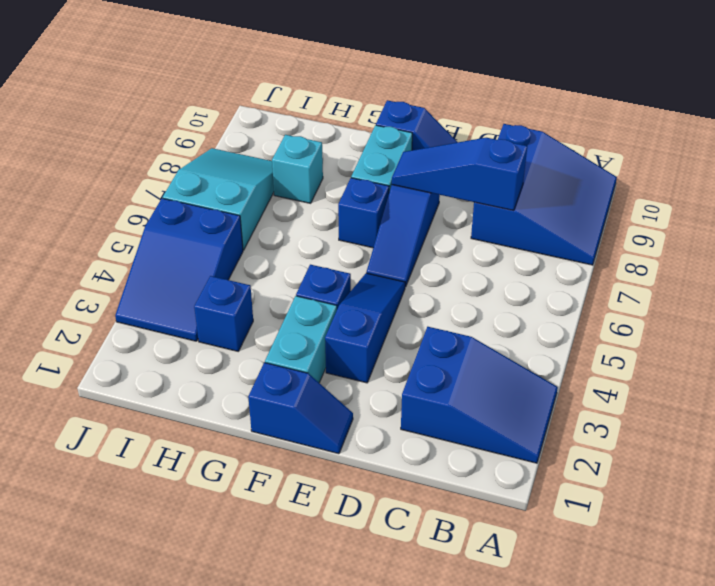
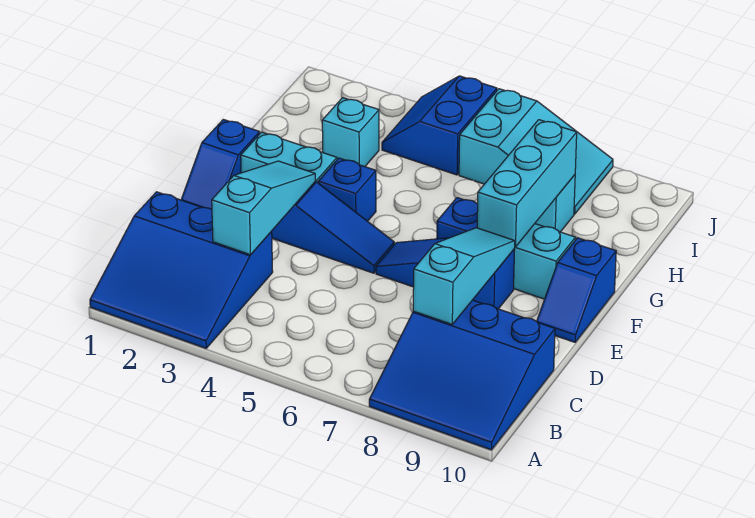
blue slope A2:C3 level 1 top C -> blue slope A1:C3 level 1 top C
none -> cyan slope C3:E3 level 2 top C
blue slope C8:E8 level 2 top C -> cyan slope C8:E8 level 2 top C
none -> cyan brick F8:H8 level 2
blue brick H3 level 1 -> cyan brick H3 level 1
blue slope I3:J5 level 1 top 5 -> blue slope I4:J5 level 1 top 5

